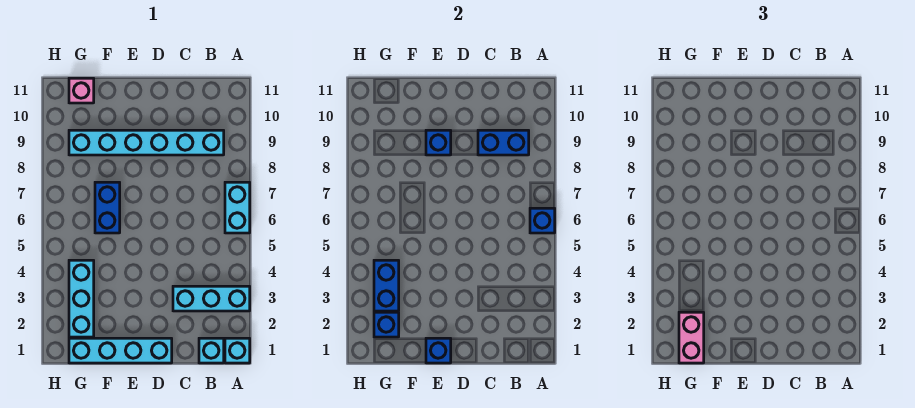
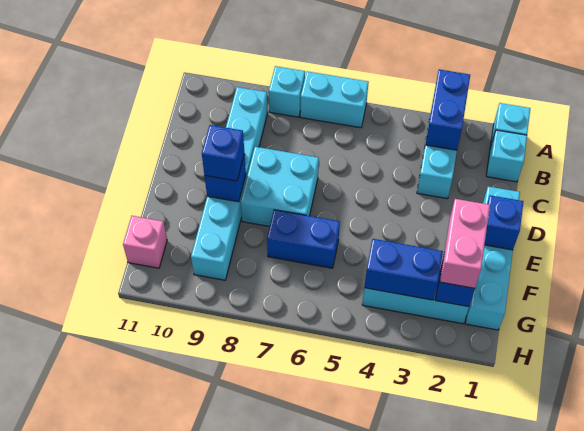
blue brick A6 level 2 -> blue brick E9 level 3
none -> cyan brick A8 level 1
blue brick B9:C9 level 2 -> blue brick A3:B3 level 2
none -> cyan brick D7:E8 level 1
pink brick G1:G2 level 3 -> pink brick F2:G2 level 3

